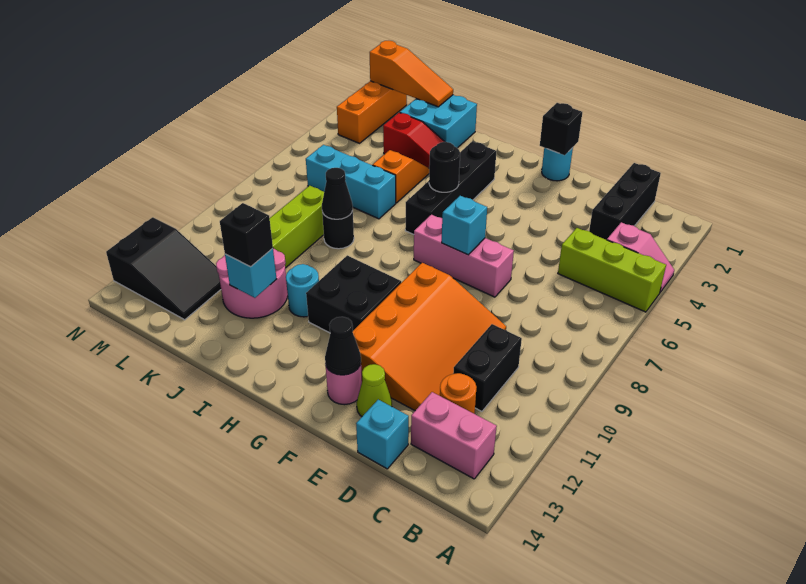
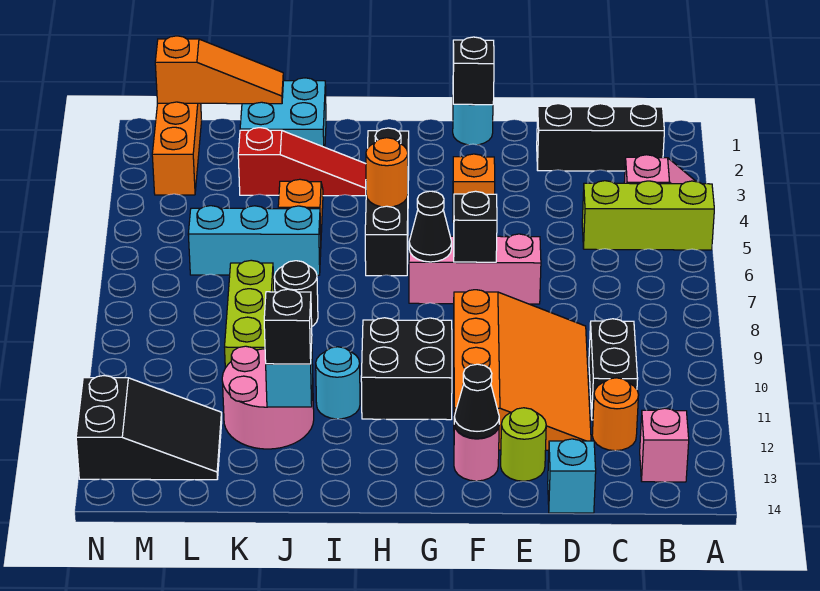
pink brick B13:C13 level 1 -> pink brick B13 level 1
black brick C1:C3 level 1 -> black brick B2:D2 level 1
lime cone E13 level 1 -> lime round brick E13 level 1
none -> orange brick F4 level 1
cyan brick F7 level 2 -> black brick F7 level 2
black round brick H5 level 2 -> orange round brick H5 level 2
black cone J8 level 2 -> black cone G7 level 2

